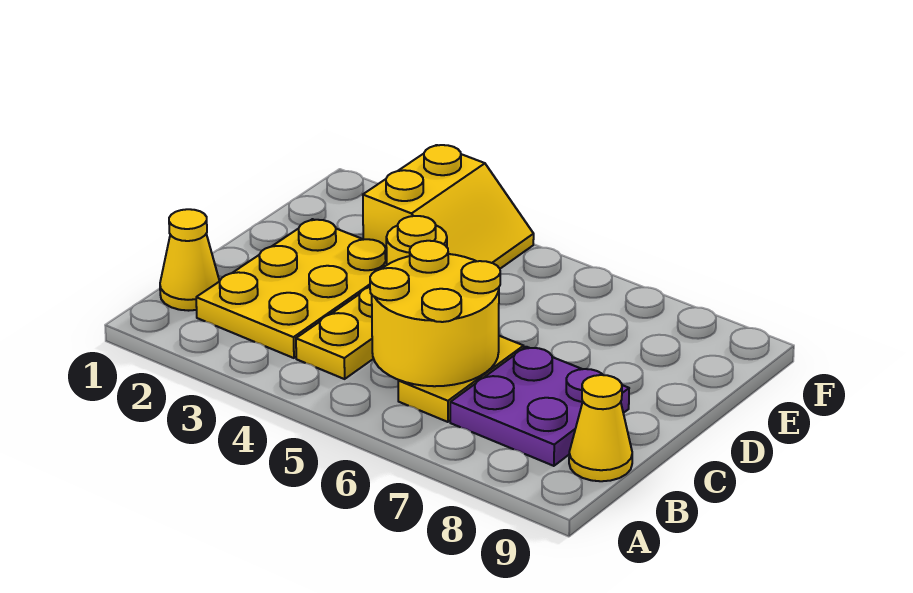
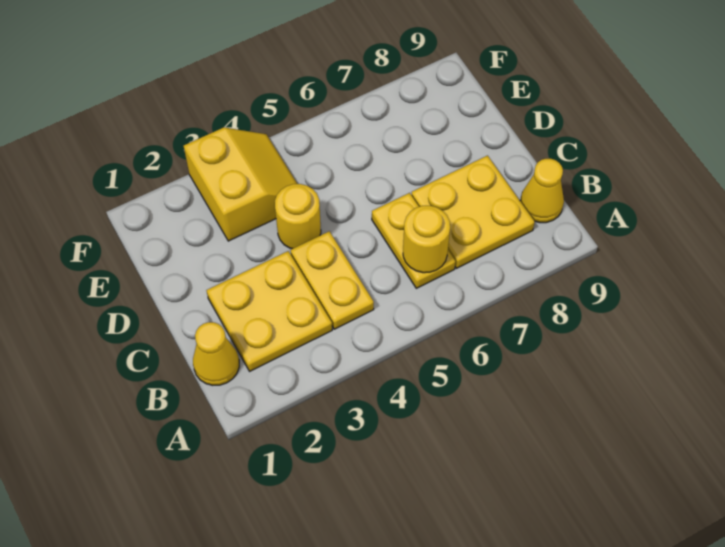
yellow plate B2:D3 level 1 -> yellow plate B2:C3 level 1
yellow round brick B5:C6 level 2 -> yellow round brick B6 level 2
purple plate B7:C8 level 1 -> yellow plate B7:C8 level 1

